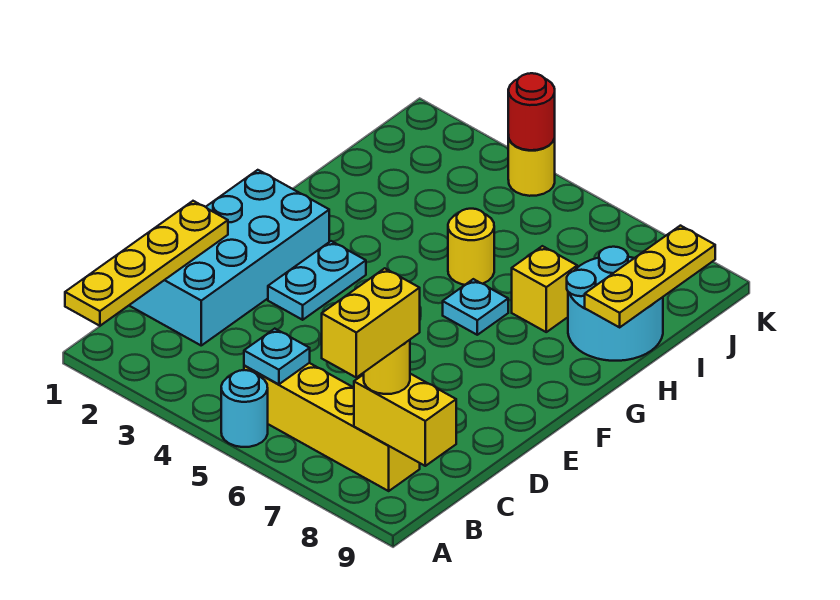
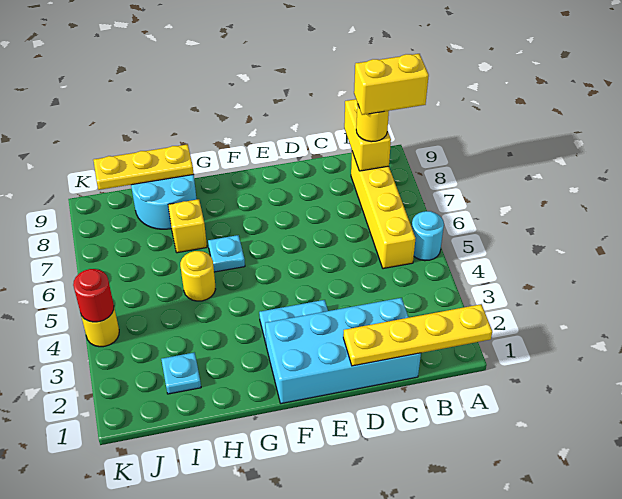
cyan plate B5 level 2 -> cyan plate I2 level 1

